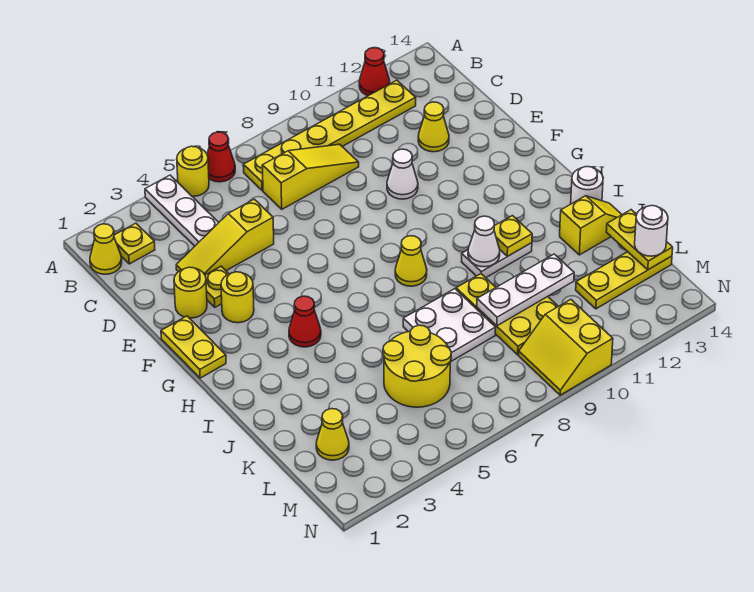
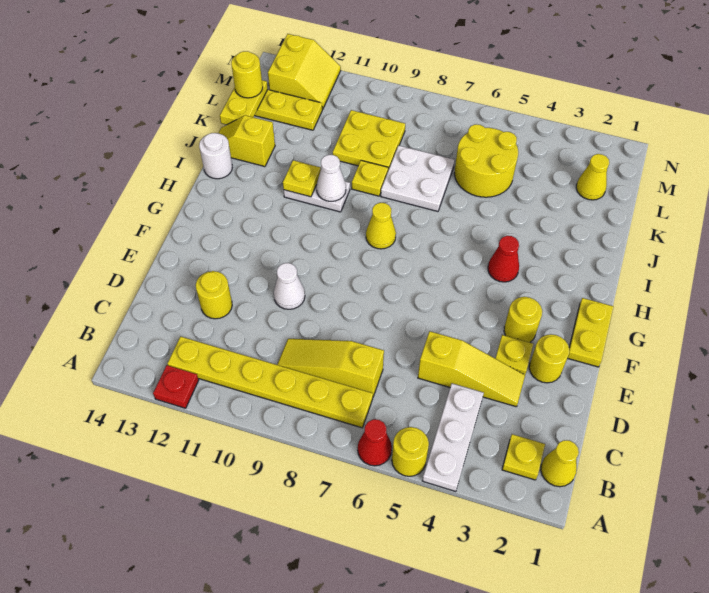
red cone A12 level 1 -> red plate A12 level 1
yellow cone D12 level 1 -> yellow round brick D12 level 1
white plate K9:K11 level 2 -> none
white round brick L14 level 3 -> yellow round brick L14 level 3
yellow slope M9:N10 level 1 top 10 -> yellow slope M12:N13 level 1 top 13

